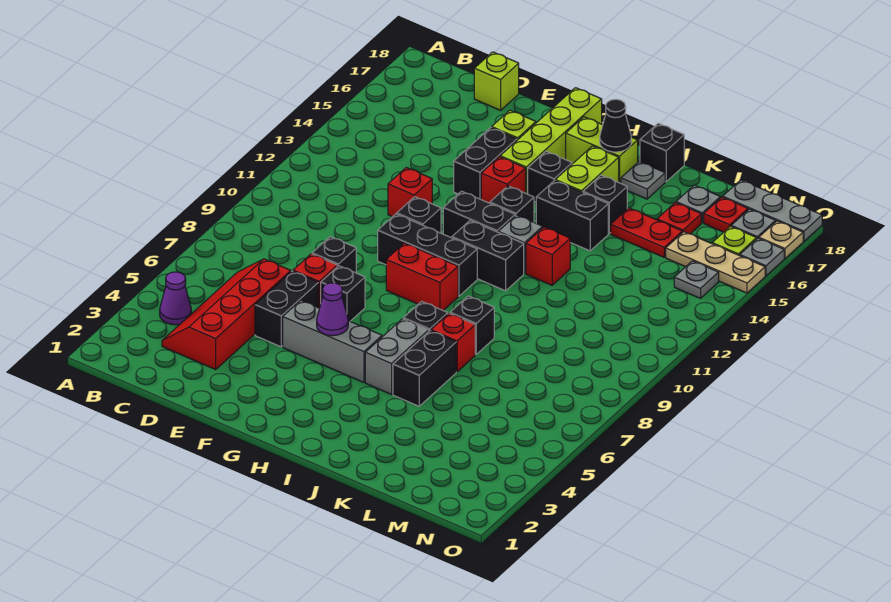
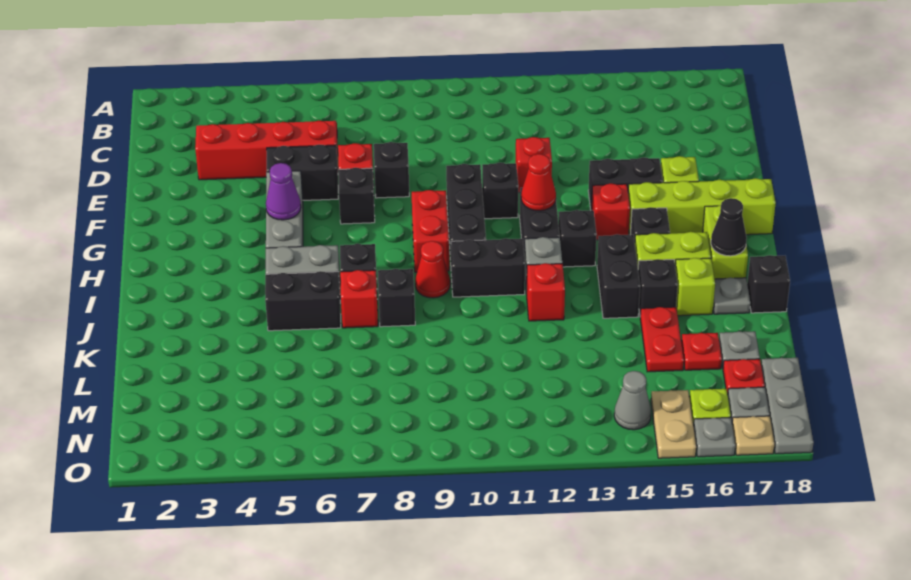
purple cone B4 level 1 -> none
lime brick D18 level 1 -> lime brick J16 level 1
none -> red cone G12 level 2
black brick H11:I11 level 1 -> black brick I10:I11 level 1
none -> red cone I9 level 1
tan plate M15:O15 level 1 -> tan plate N15:O15 level 1
grey plate N14 level 1 -> grey cone N14 level 1

